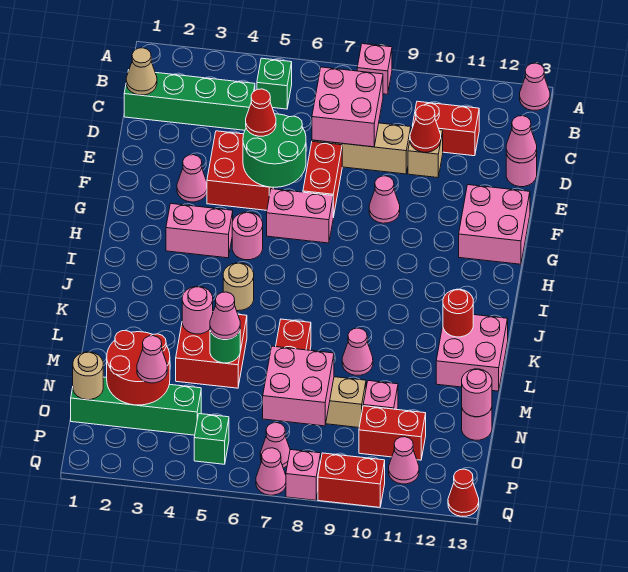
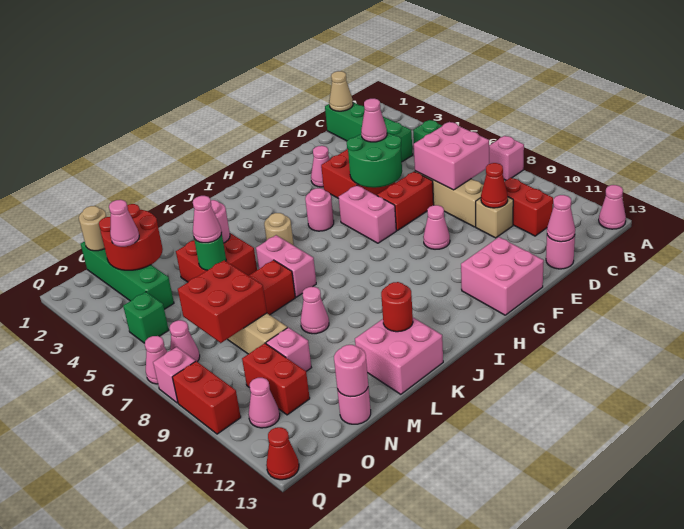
red cone E5 level 3 -> pink cone E5 level 3
pink brick H3:H4 level 1 -> pink brick K6:K7 level 1
pink brick N7:O8 level 2 -> red brick N7:O8 level 2

